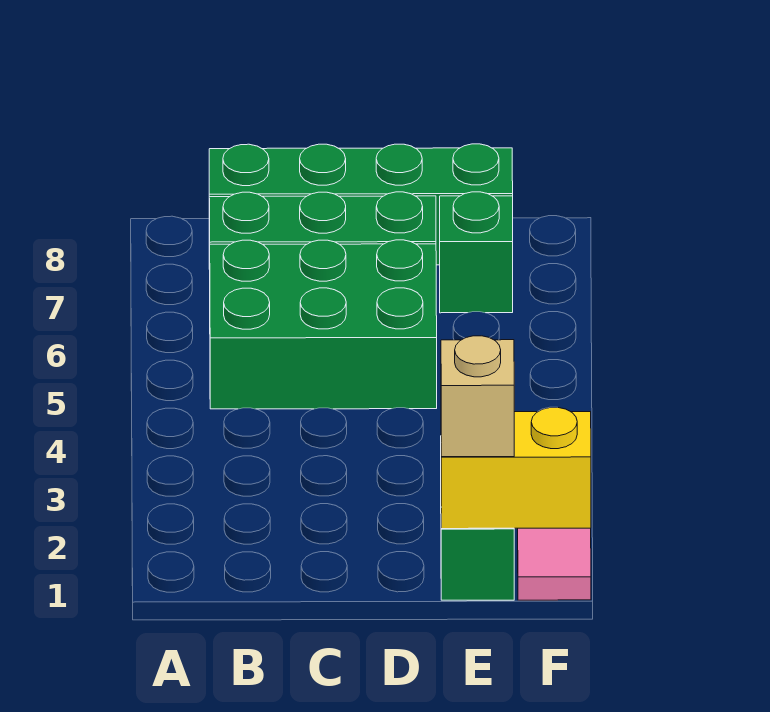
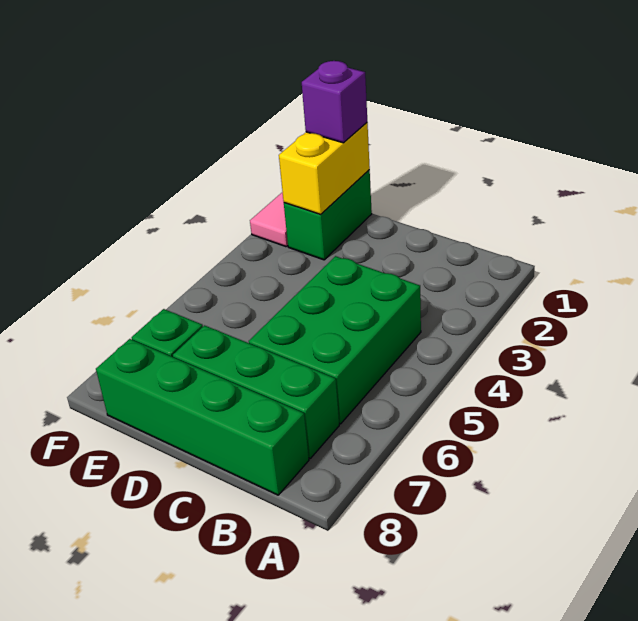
green brick B5:D6 level 1 -> green brick B4:C6 level 1
yellow brick E1:F1 level 2 -> yellow brick E1:E2 level 2
tan brick E1 level 3 -> purple brick E1 level 3

